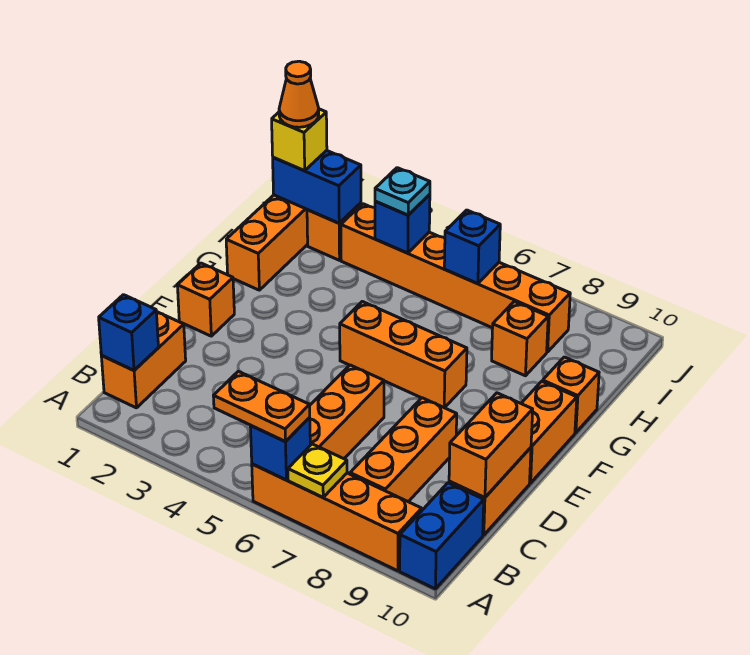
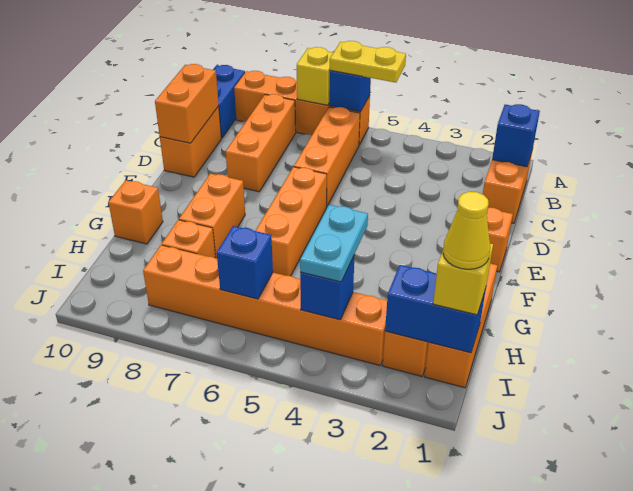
orange plate A5:A6 level 3 -> yellow plate A5:A6 level 3
yellow plate A7 level 2 -> yellow brick A7 level 2
orange brick E10:F10 level 1 -> orange brick F8:G8 level 1
orange brick F5:F7 level 1 -> orange brick E6:G6 level 1
orange cone I1 level 4 -> yellow cone I1 level 4
cyan plate I4 level 3 -> cyan plate H4:I4 level 3

